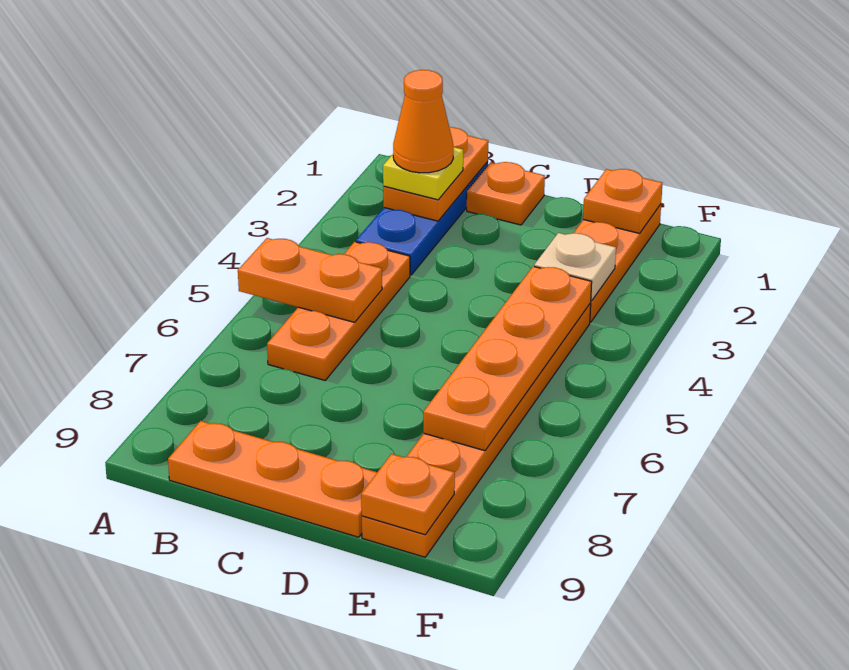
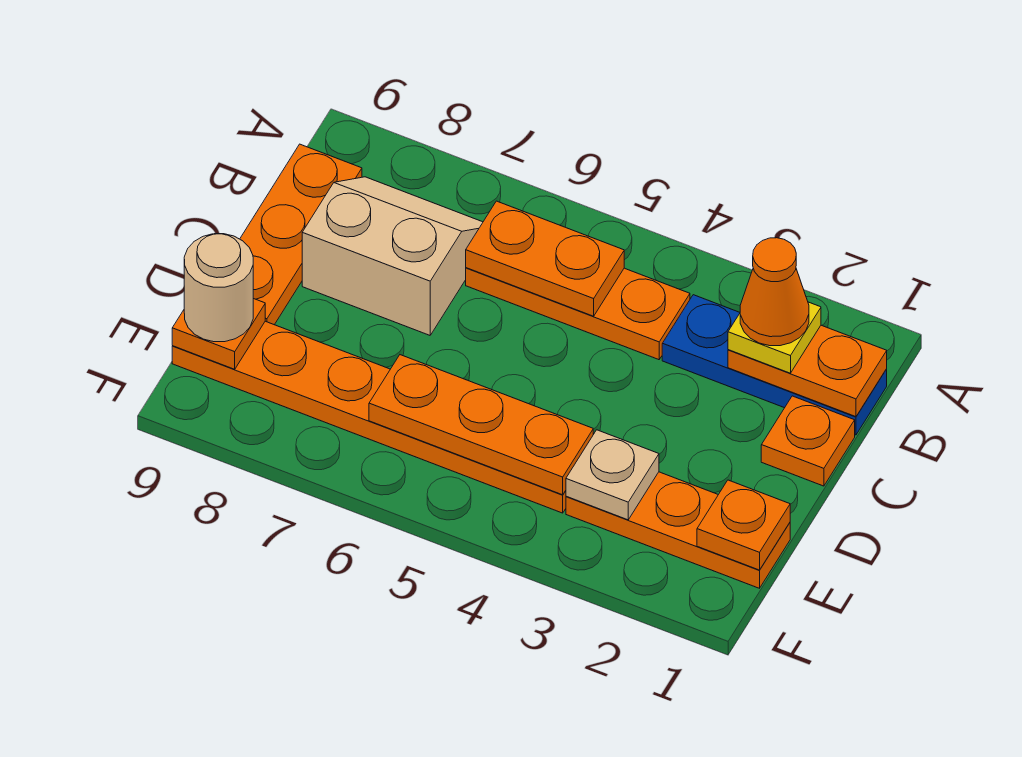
orange plate A5:B5 level 2 -> orange plate B5:B6 level 2
none -> tan slope B7:C8 level 1 top C
orange plate E4:E7 level 2 -> orange plate E4:E6 level 2
none -> tan round brick E9 level 3

